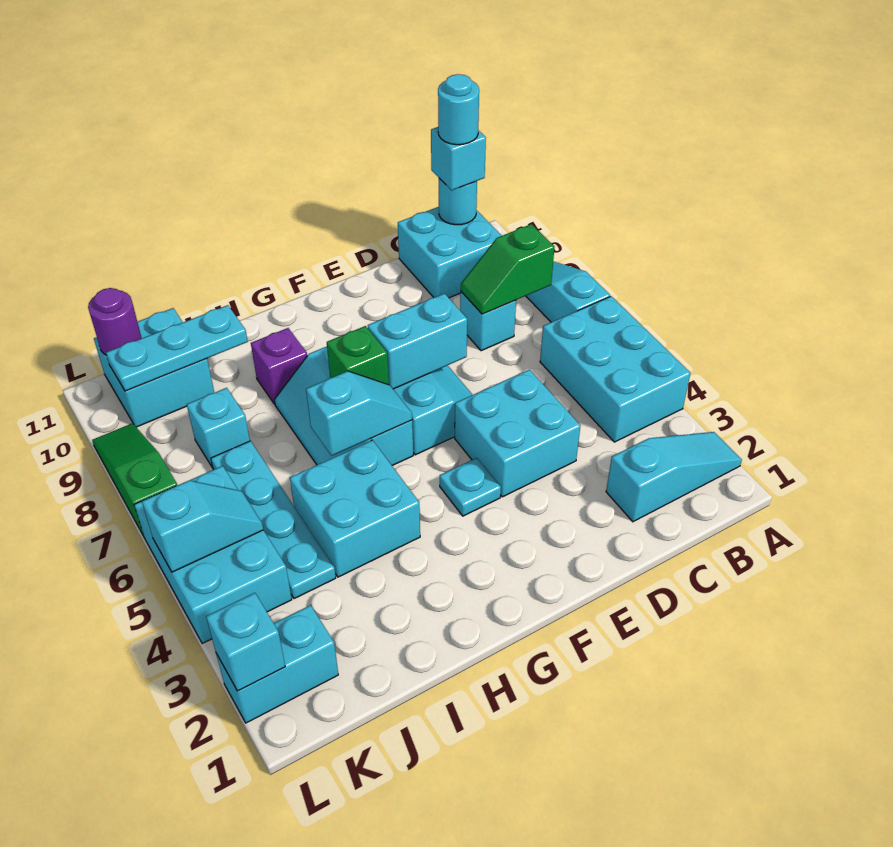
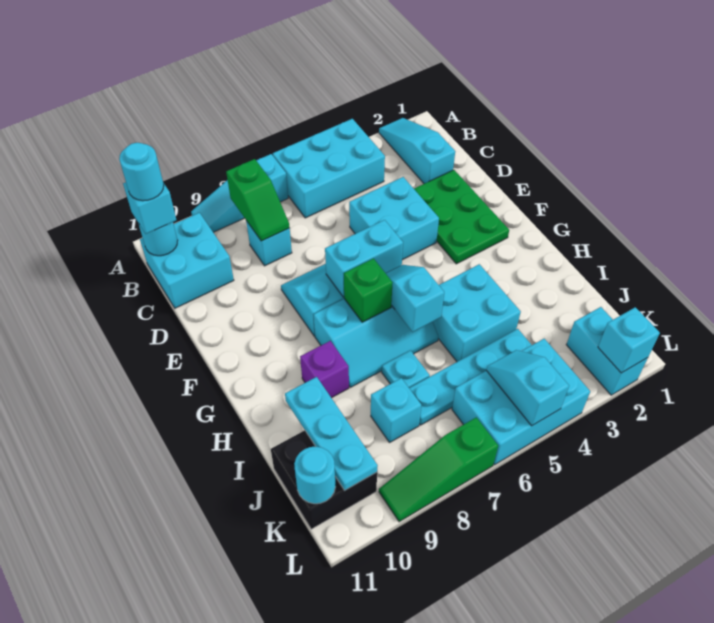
none -> green plate D2:F3 level 1
cyan brick E7:F7 level 2 -> cyan brick F6:F7 level 2
cyan plate F4 level 1 -> cyan plate I7 level 1
cyan brick J10:K11 level 1 -> black brick J10:K11 level 1
purple round brick K11 level 2 -> cyan round brick K11 level 2

